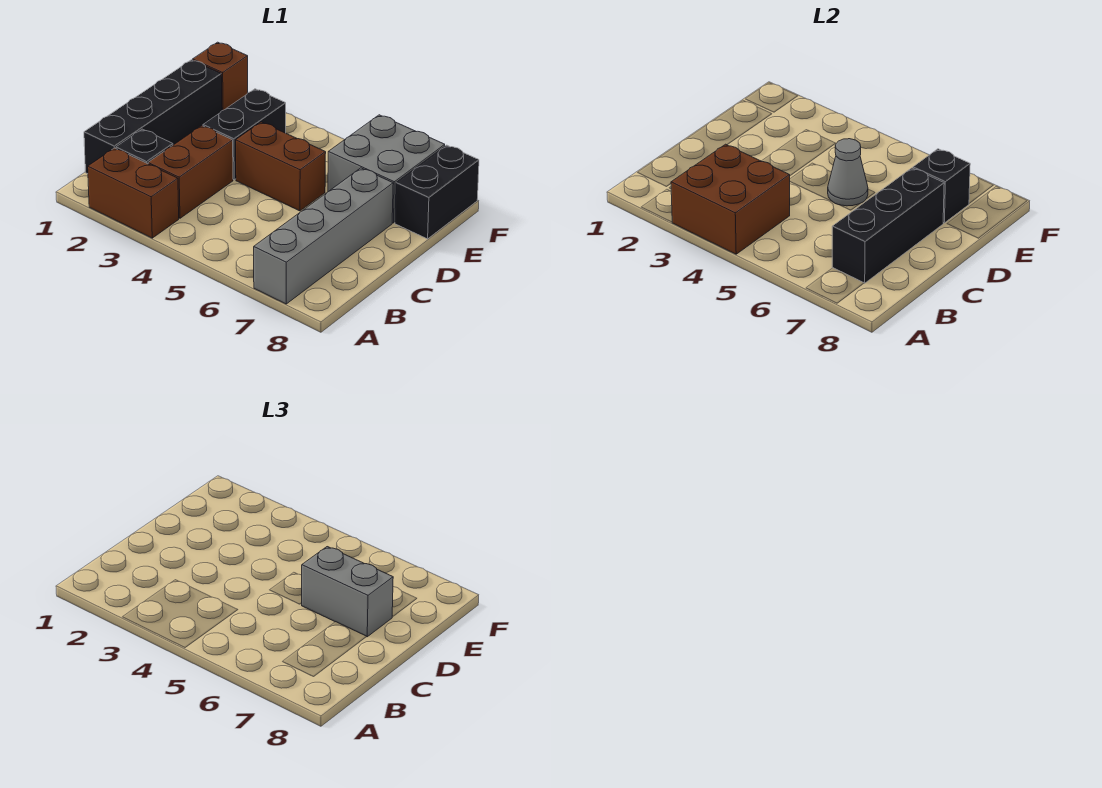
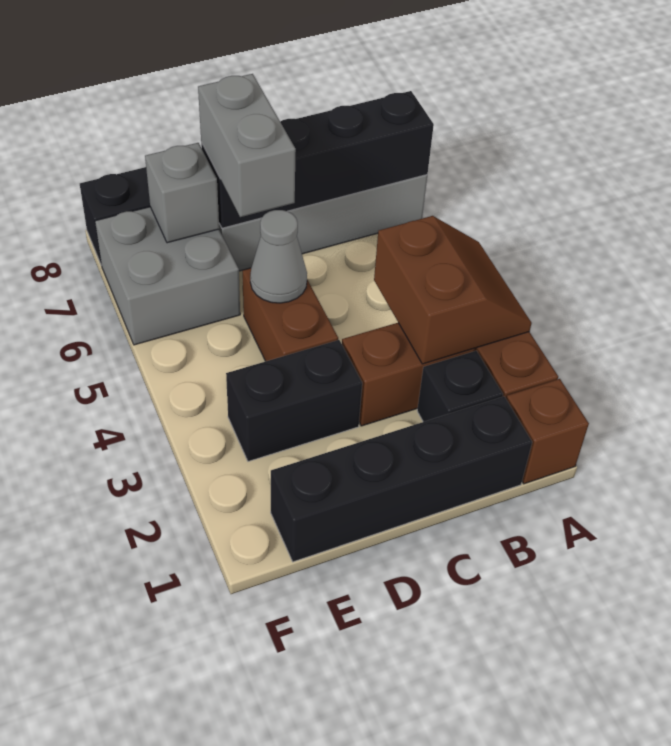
brown brick A3:B4 level 2 -> brown slope A3:B4 level 2 top B
black brick B7:D7 level 2 -> black brick A7:D7 level 2
black brick E7 level 2 -> grey brick E7 level 2
brown brick F1 level 1 -> brown brick A1 level 1

